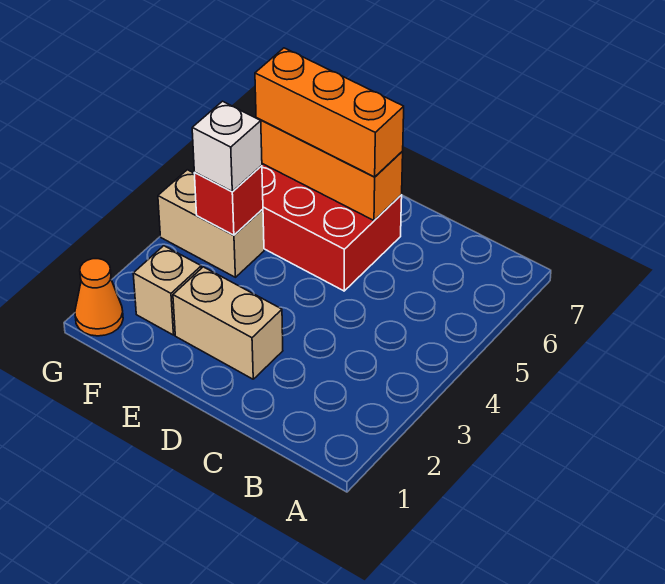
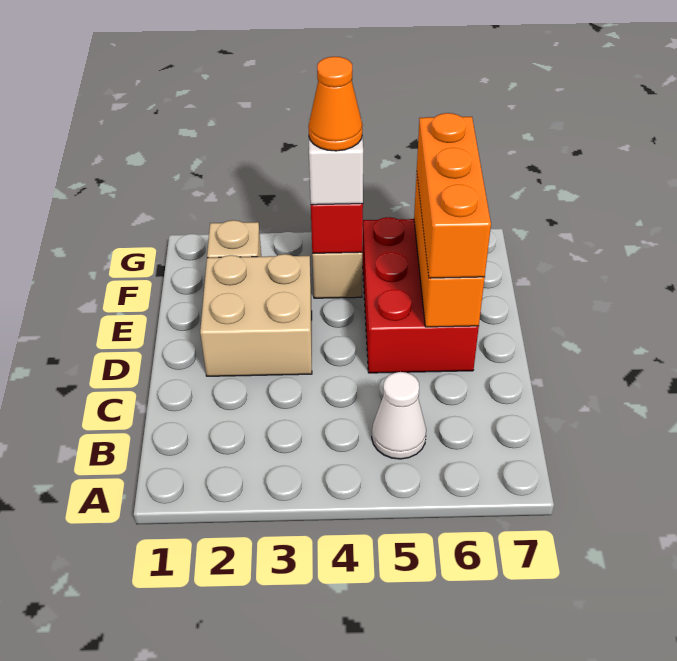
none -> white cone B5 level 1
tan brick D2:E2 level 1 -> tan brick D2:E3 level 1
orange cone G1 level 1 -> orange cone F4 level 4

